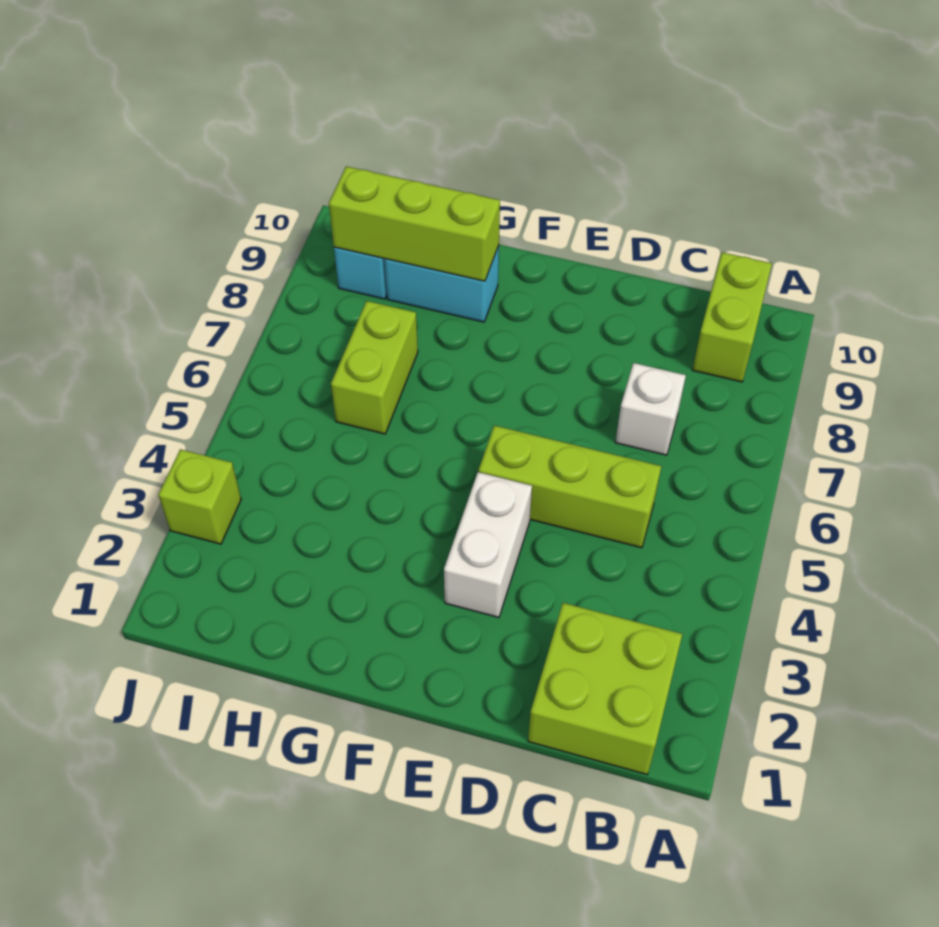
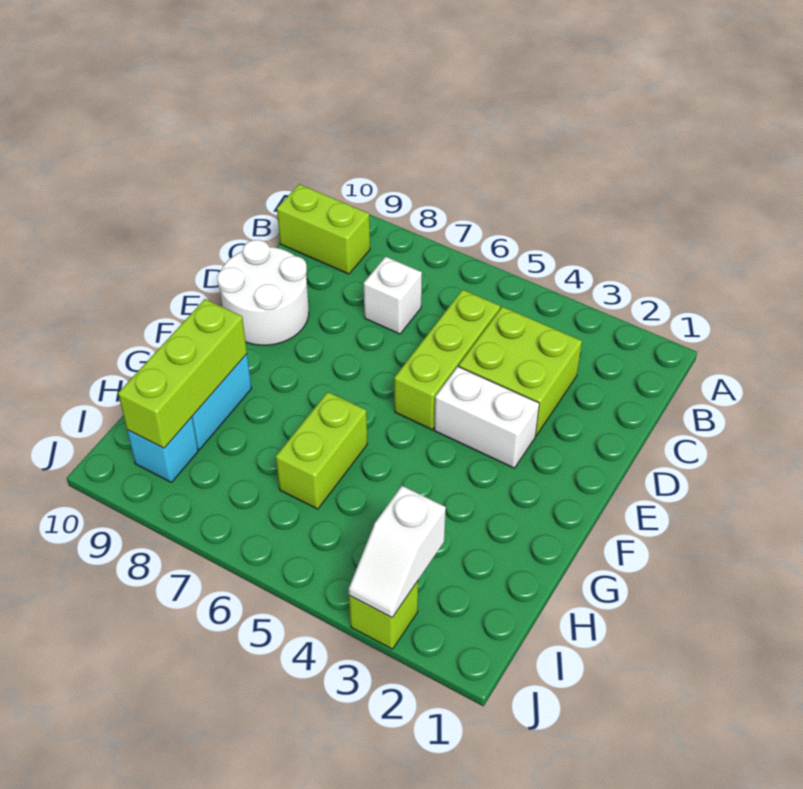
lime brick B1:C2 level 1 -> lime brick C3:D4 level 1
none -> white round brick D9:E10 level 1
lime brick H6:H7 level 1 -> lime brick G6:H6 level 1
none -> white slope I3:J3 level 2 top I

